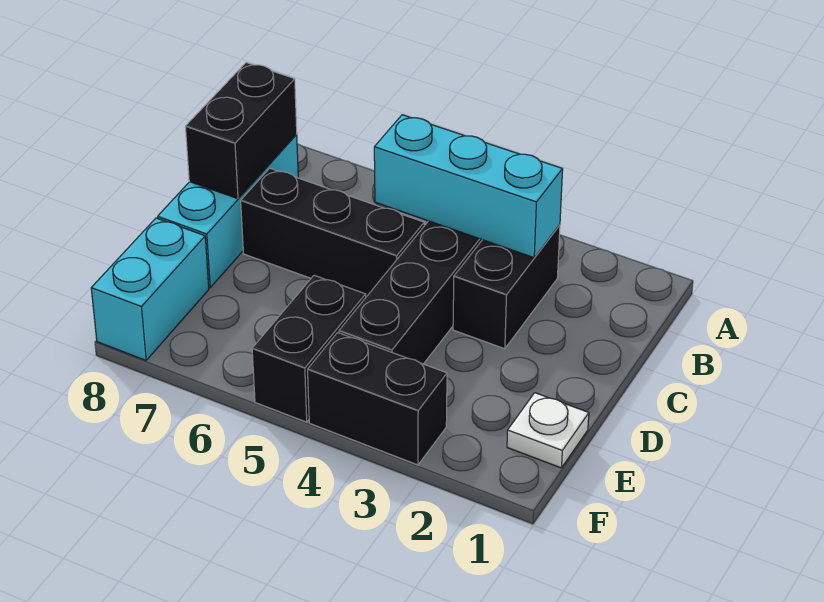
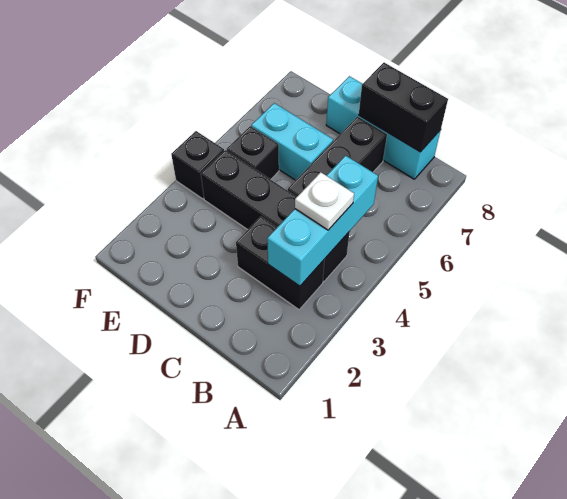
white plate E1 level 1 -> white plate B4 level 3
black brick E5:F5 level 1 -> black brick E5 level 1
cyan brick E8:F8 level 1 -> cyan brick D6:E6 level 1
black brick F3:F4 level 1 -> black brick F4 level 1

